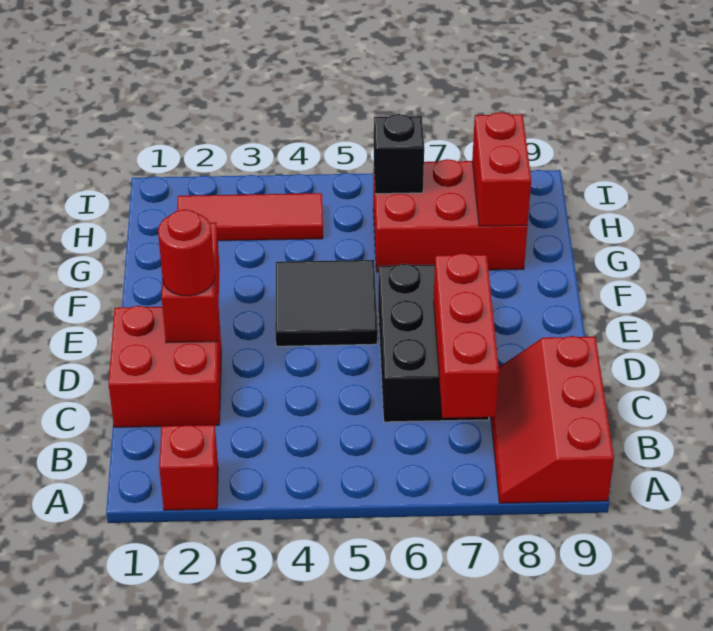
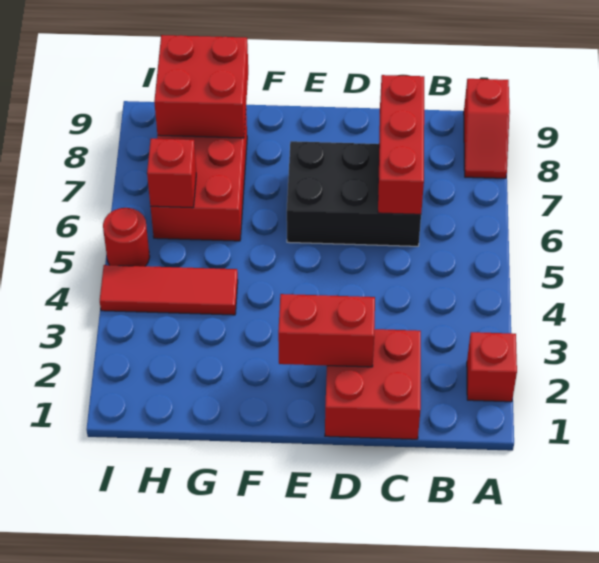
red slope A8:C9 level 1 top 9 -> red slope A8:A9 level 1 top 9
red brick B7:D7 level 2 -> red brick C6:C8 level 2
red round brick D2 level 3 -> red round brick I5 level 1
black tile E4:F5 level 1 -> none
red brick G8:H8 level 2 -> red brick G8:H9 level 2
red tile H2:H4 level 1 -> red tile G4:I4 level 1
black brick H6 level 2 -> red brick H6 level 2

